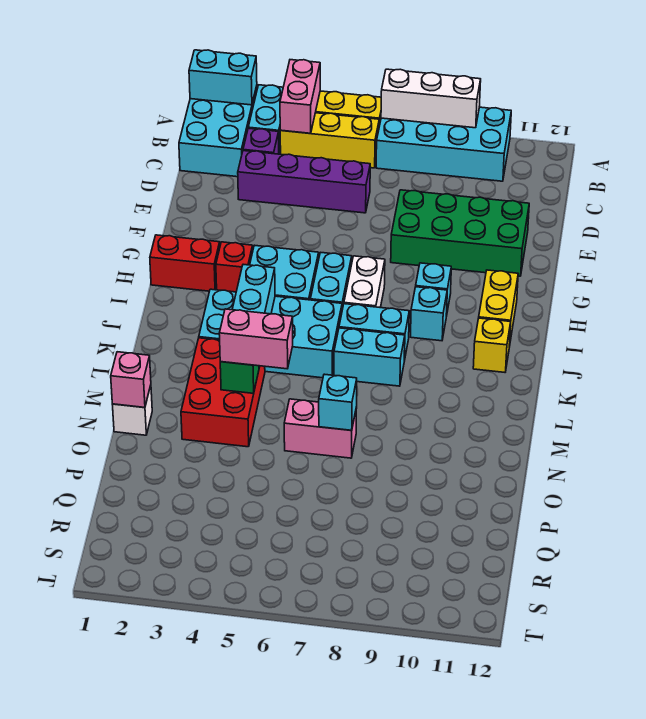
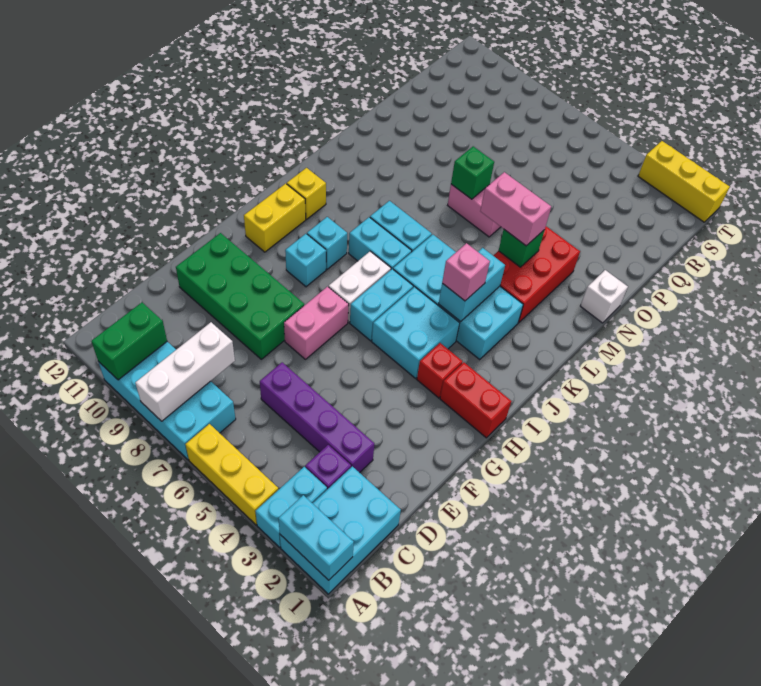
pink brick A4:B4 level 2 -> pink brick F7:G7 level 1
white brick A7:A9 level 2 -> white brick A8:C8 level 2
none -> green brick A10:B10 level 2
yellow brick B4:B6 level 1 -> yellow brick T1:T3 level 1
pink brick N1 level 2 -> pink brick J4 level 3
cyan brick N7 level 2 -> green brick N7 level 2

